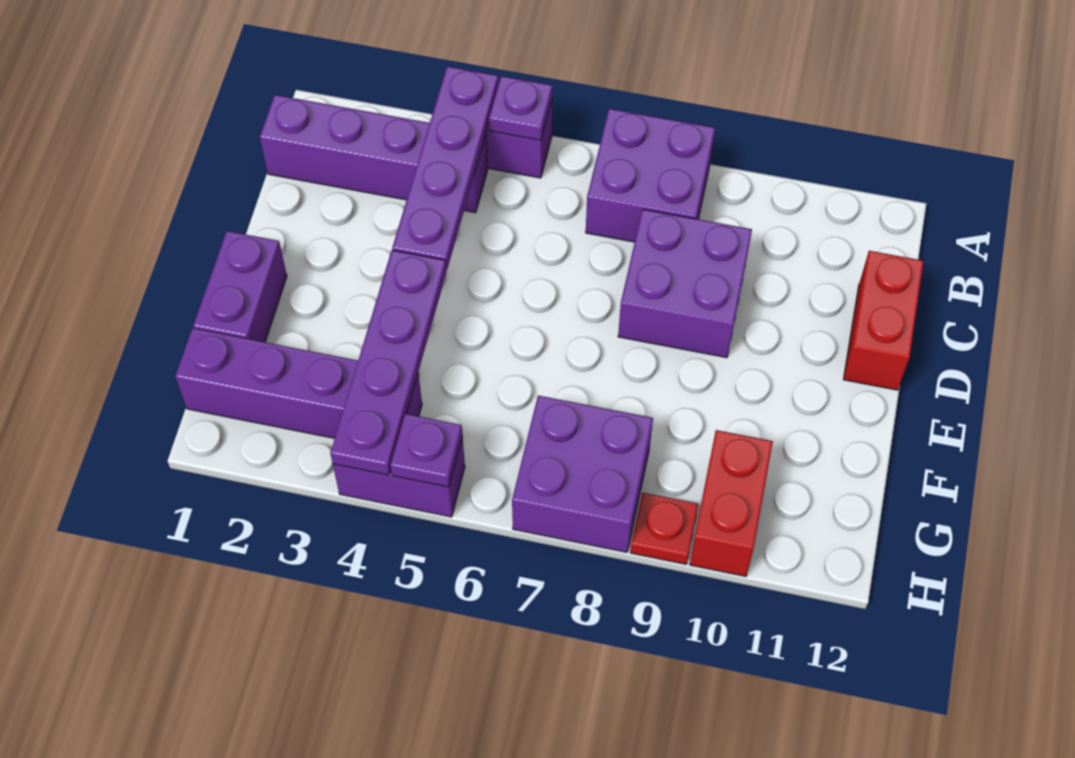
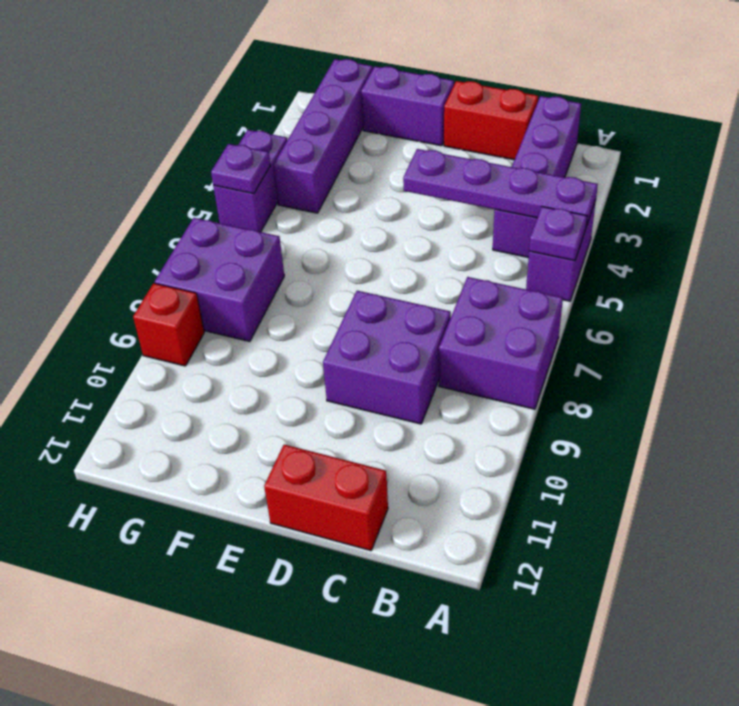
purple plate E4:H4 level 2 -> none
red brick G10:H10 level 1 -> red brick C1:D1 level 1
red plate H9 level 1 -> red brick H9 level 1

